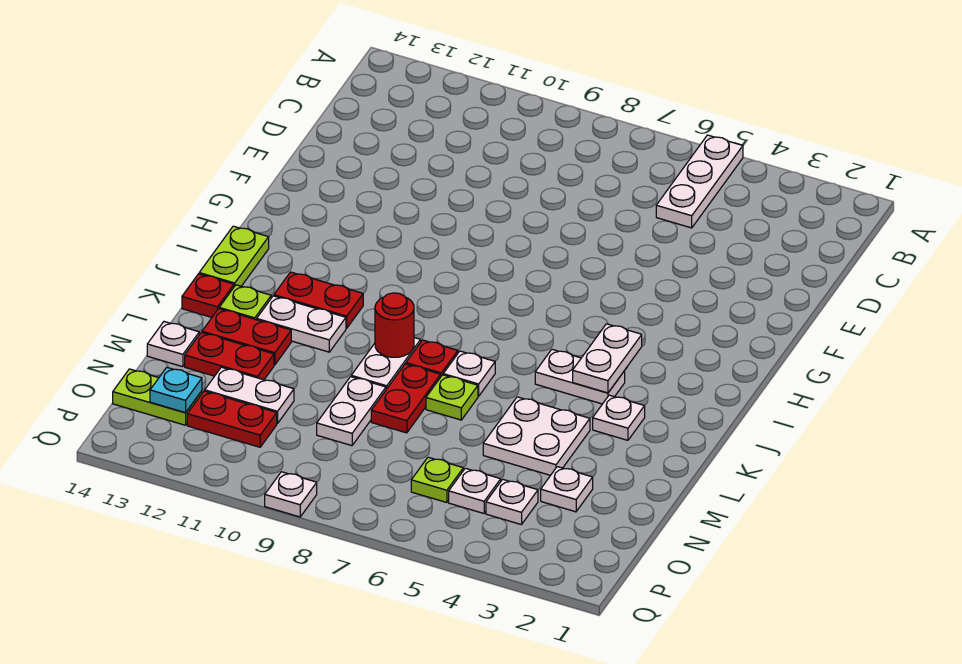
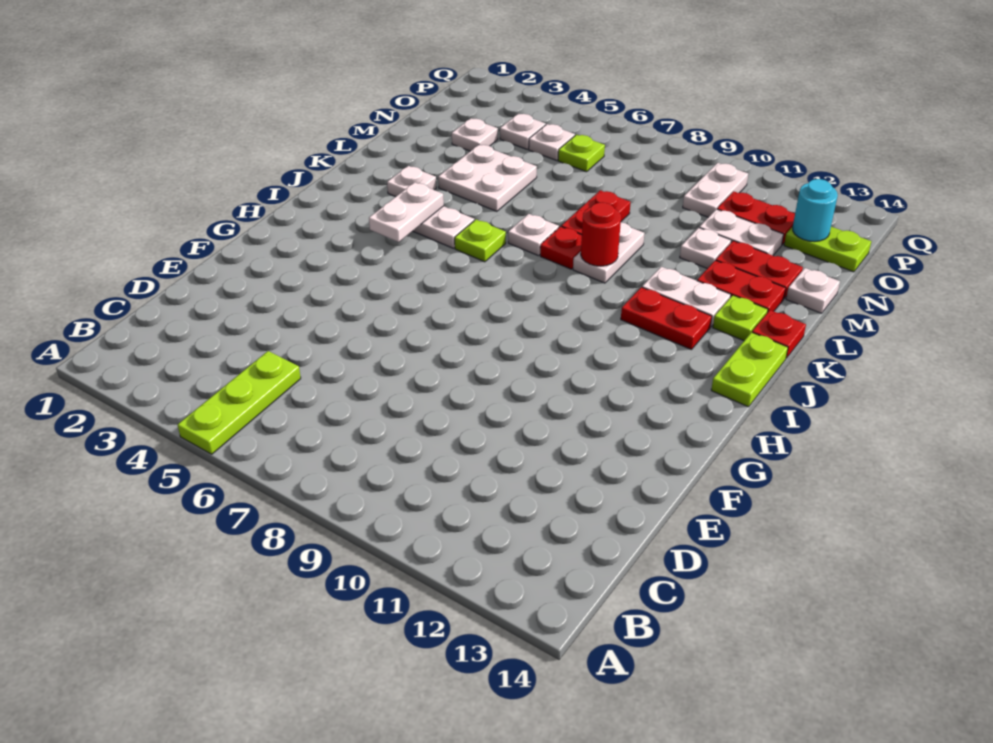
white plate A5:C5 level 1 -> lime plate A5:C5 level 1
lime plate L7 level 1 -> lime plate J6 level 1
white plate M9:N9 level 1 -> white plate O10:P10 level 1
cyan plate O13 level 2 -> cyan round brick O13 level 2
white plate Q9 level 1 -> white plate M11 level 1

